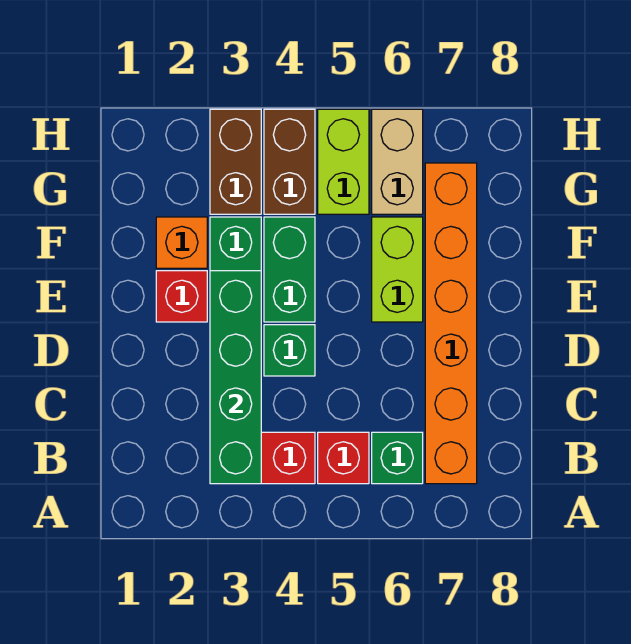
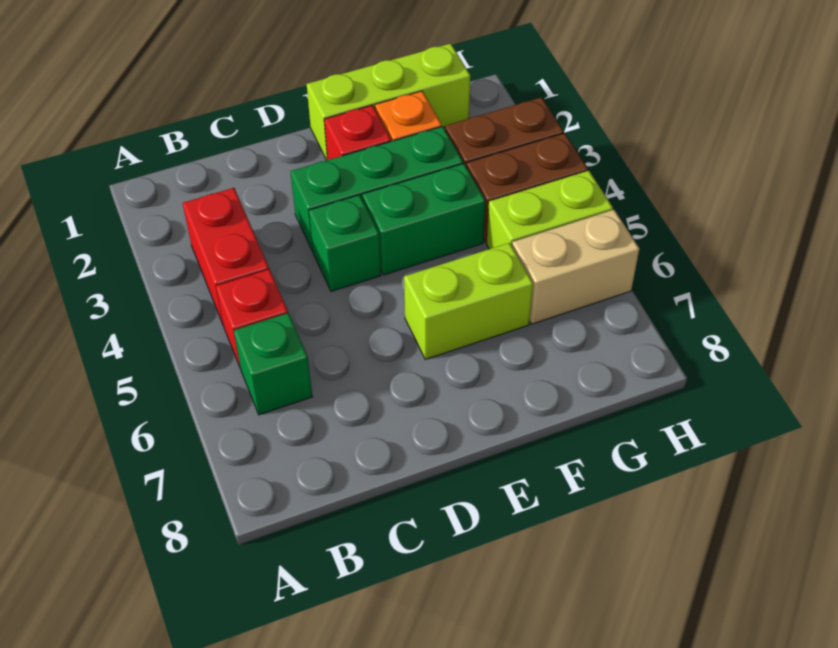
green brick B3:E3 level 2 -> none
orange brick B7:G7 level 1 -> none
none -> lime brick E1:G1 level 1

